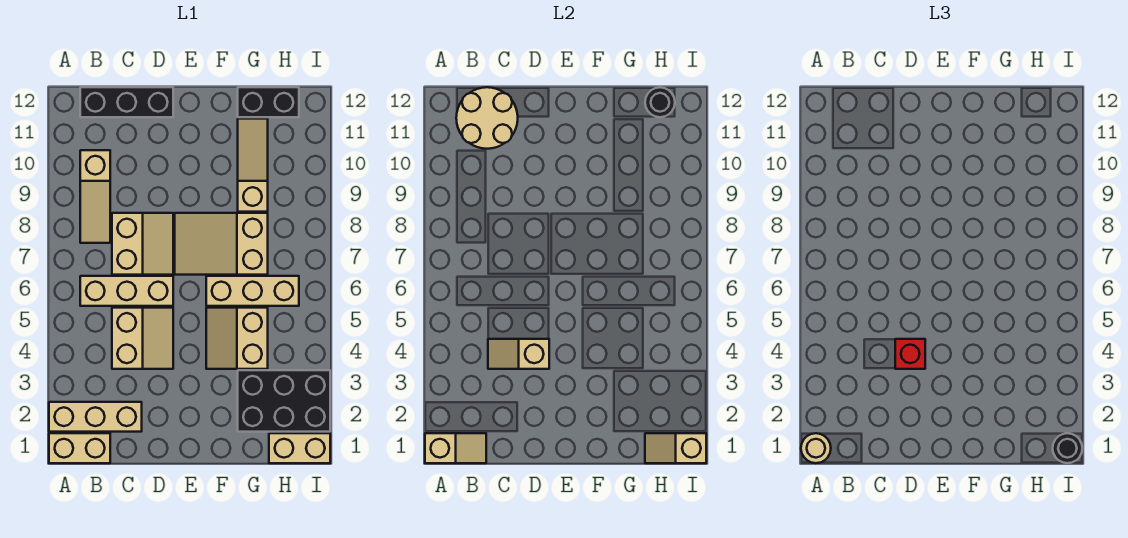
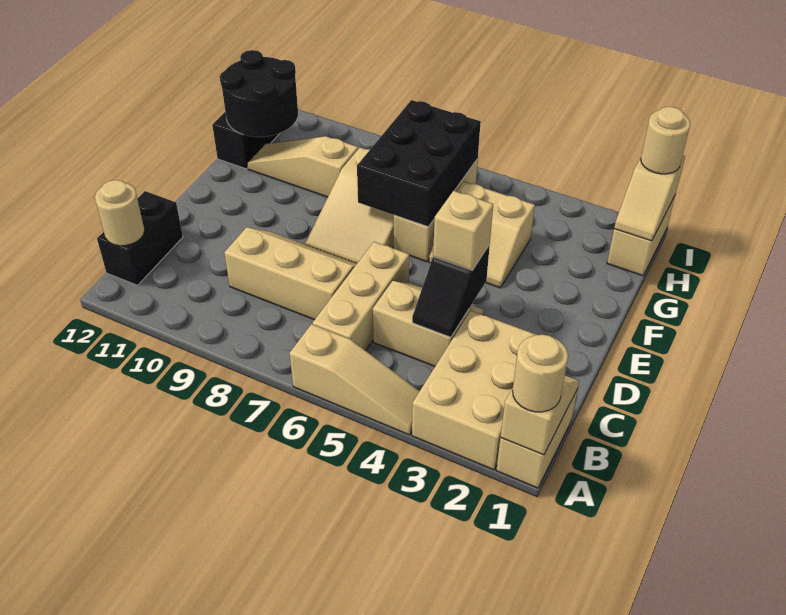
tan brick A2:C2 level 1 -> tan brick A2:C3 level 1
tan slope B8:B10 level 1 top 10 -> tan slope A4:A6 level 1 top 6
tan round brick B11:C12 level 2 -> tan round brick B12 level 2
black brick B12:D12 level 1 -> black brick B12:C12 level 1
tan slope C4:D4 level 2 top D -> black slope C4:D4 level 2 top D
tan slope C7:D8 level 1 top C -> tan slope C7:D9 level 1 top C
red brick D4 level 3 -> tan brick D4 level 3
black brick G2:I3 level 1 -> black brick F6:H7 level 2
black round brick H12 level 2 -> black round brick G11:H12 level 2
black round brick I1 level 3 -> tan round brick I1 level 3

